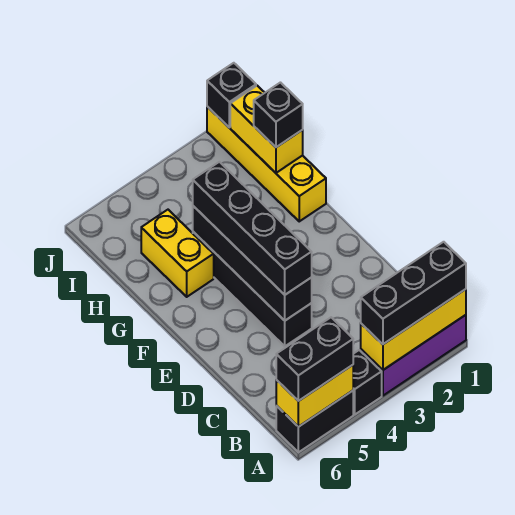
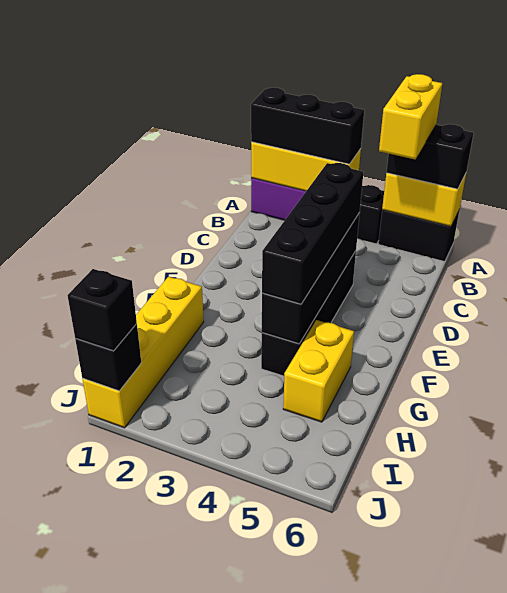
yellow brick H1:I1 level 2 -> yellow brick A5:B5 level 4
black brick H1 level 3 -> black brick J1 level 3

